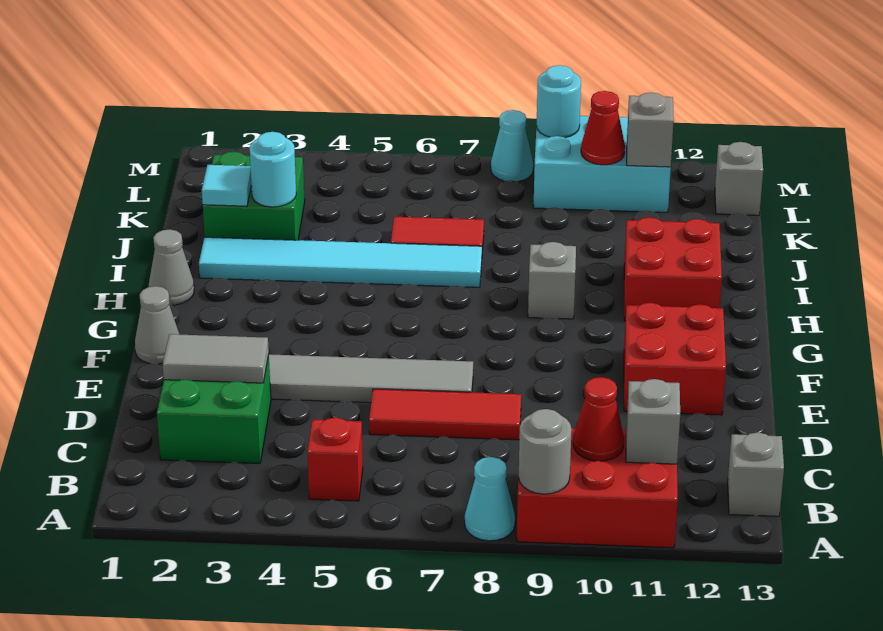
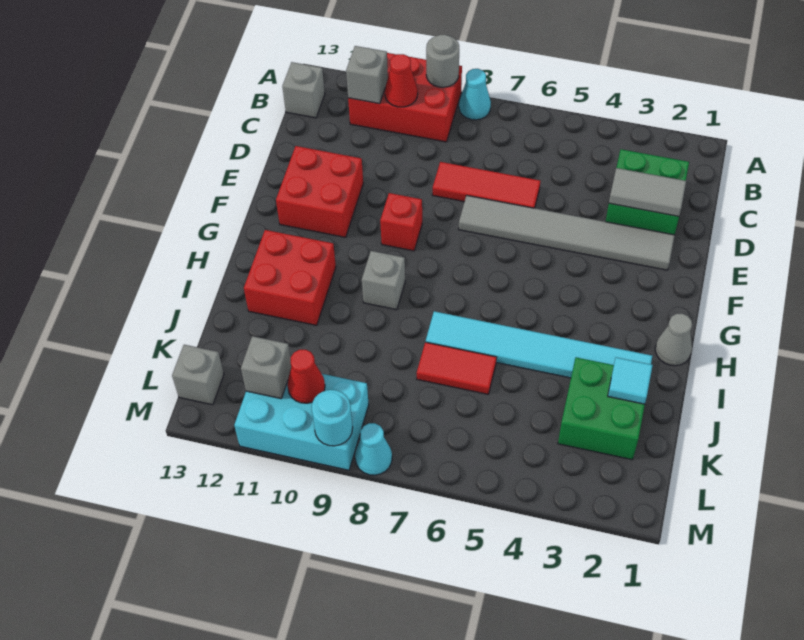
red brick B5 level 1 -> red brick F9 level 1
grey cone F1 level 1 -> none
cyan round brick J3 level 2 -> none

